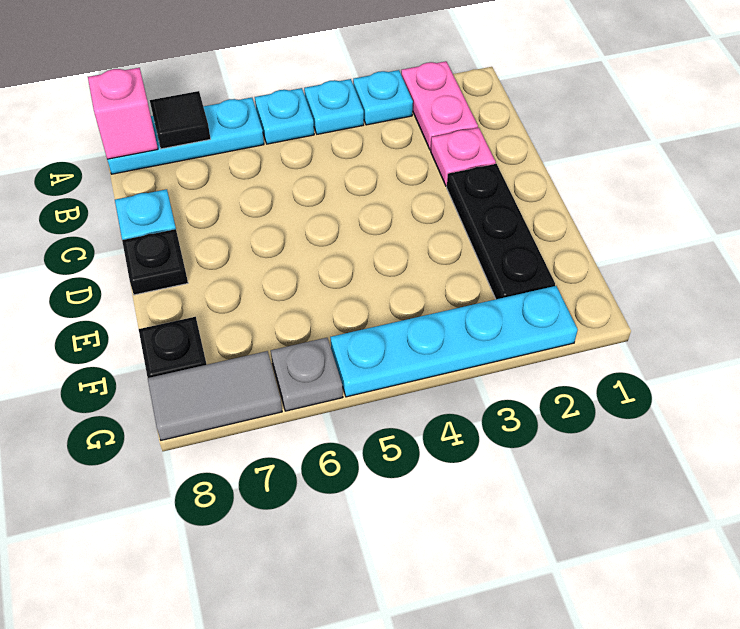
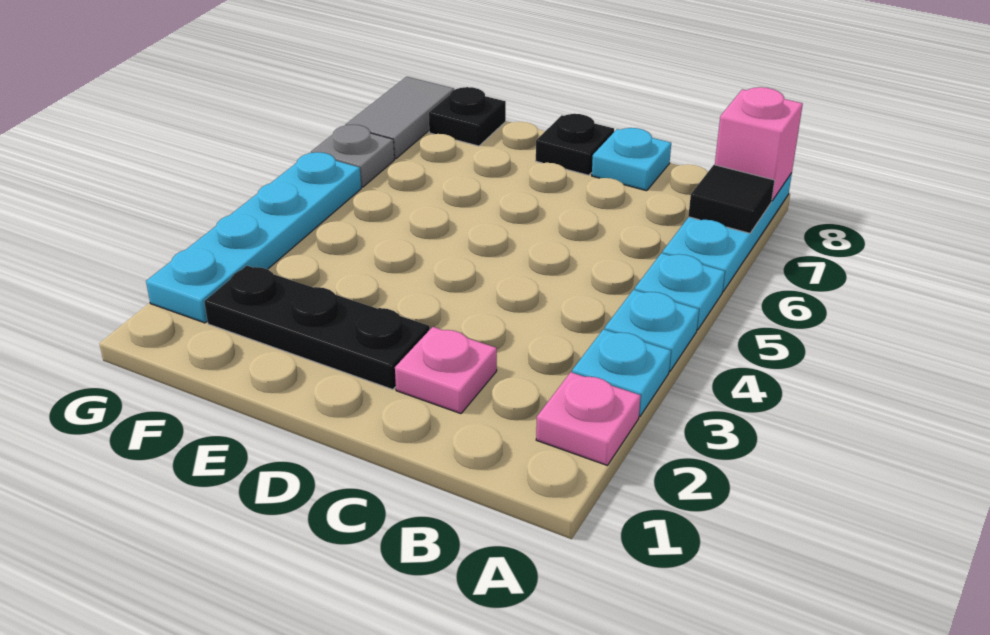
pink plate A2:B2 level 1 -> pink plate A2 level 1

